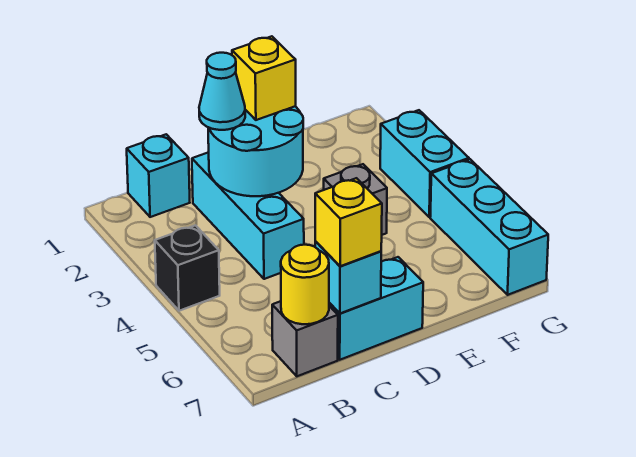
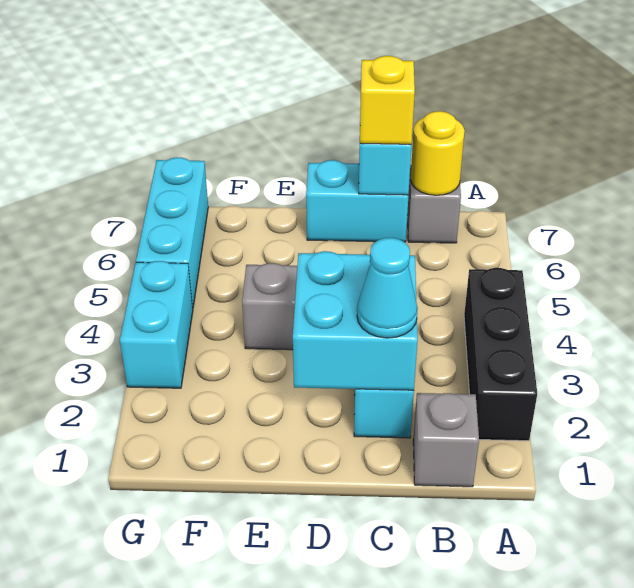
black brick A4 level 1 -> black brick A2:A4 level 1
cyan brick B1 level 1 -> grey brick B1 level 1
cyan round brick C2:D3 level 2 -> cyan brick C2:D3 level 2
yellow brick D2 level 3 -> none

